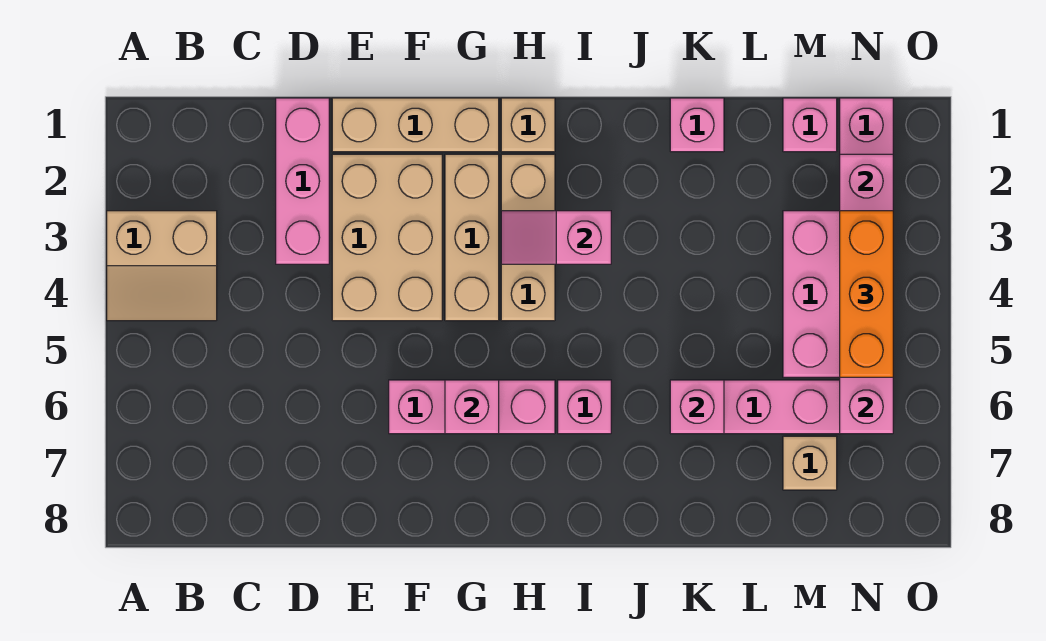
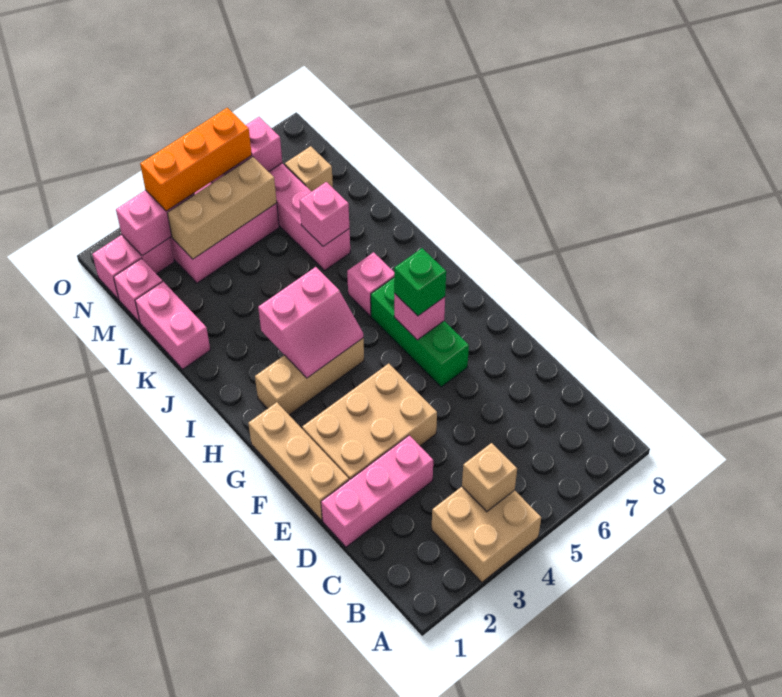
tan slope A3:B4 level 1 top 3 -> tan brick A3:B4 level 1
pink brick F6:H6 level 1 -> green brick F6:H6 level 1
tan brick G2:G4 level 1 -> tan brick M3:M5 level 2
none -> green brick G6 level 3
tan brick H1 level 1 -> tan brick B4 level 2
pink slope H3:I3 level 2 top I -> pink slope H3:I4 level 2 top I
pink brick K1 level 1 -> pink brick K1:L1 level 1

